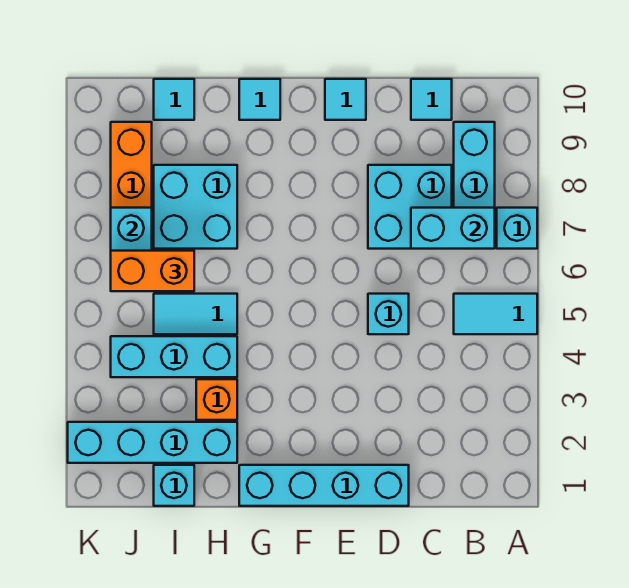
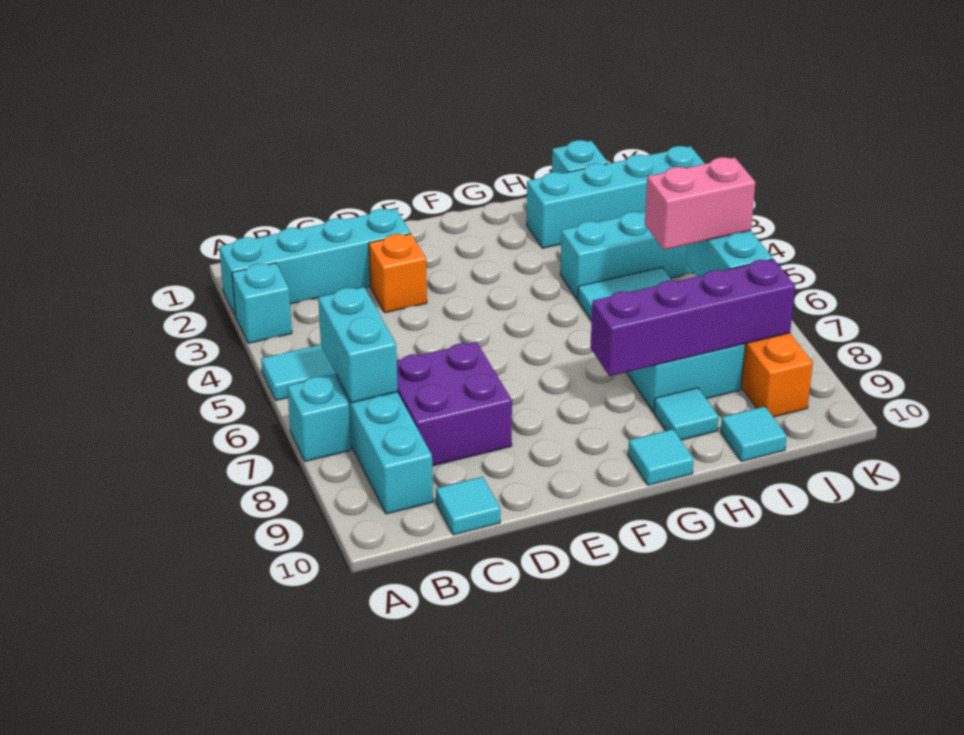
cyan brick B7:C7 level 2 -> cyan brick B6:B7 level 2
cyan brick C7:D8 level 1 -> purple brick C7:D8 level 1
cyan brick D1:G1 level 1 -> cyan brick A2:D2 level 1
cyan brick D5 level 1 -> cyan brick A3 level 1
cyan tile E10 level 1 -> cyan tile H9 level 1
none -> purple brick G8:J8 level 2
orange brick H3 level 1 -> orange brick D3 level 1
orange brick I6:J6 level 3 -> pink brick I6:J6 level 3

